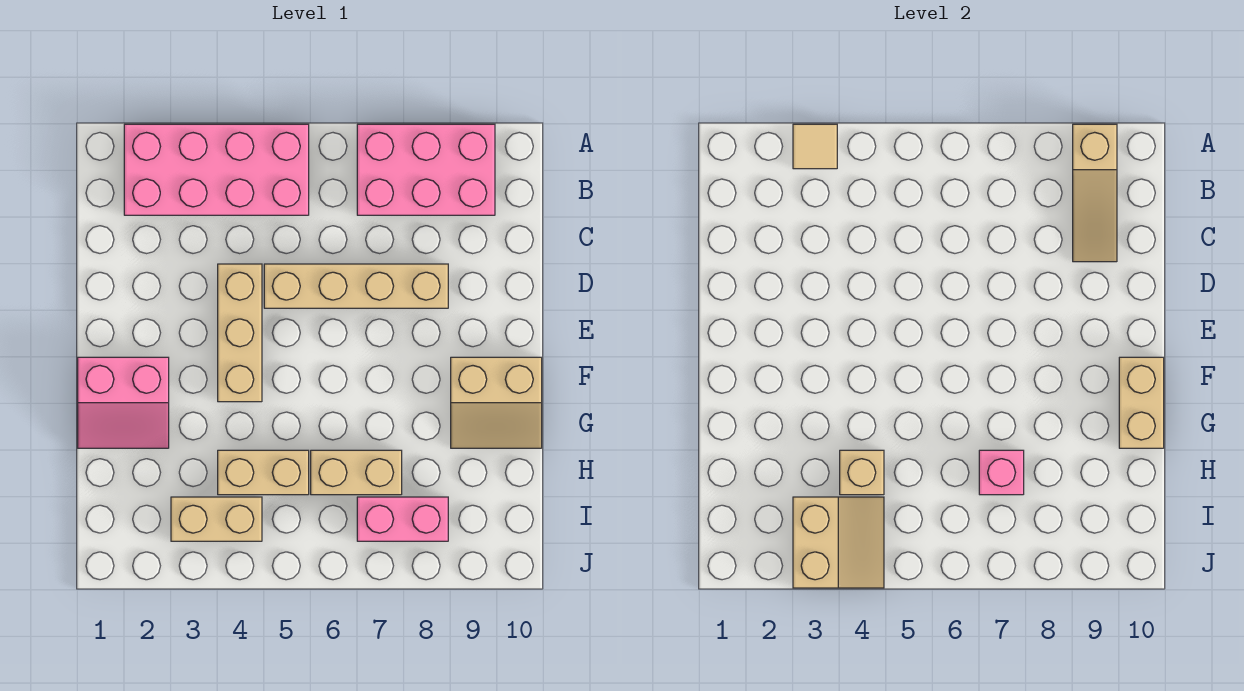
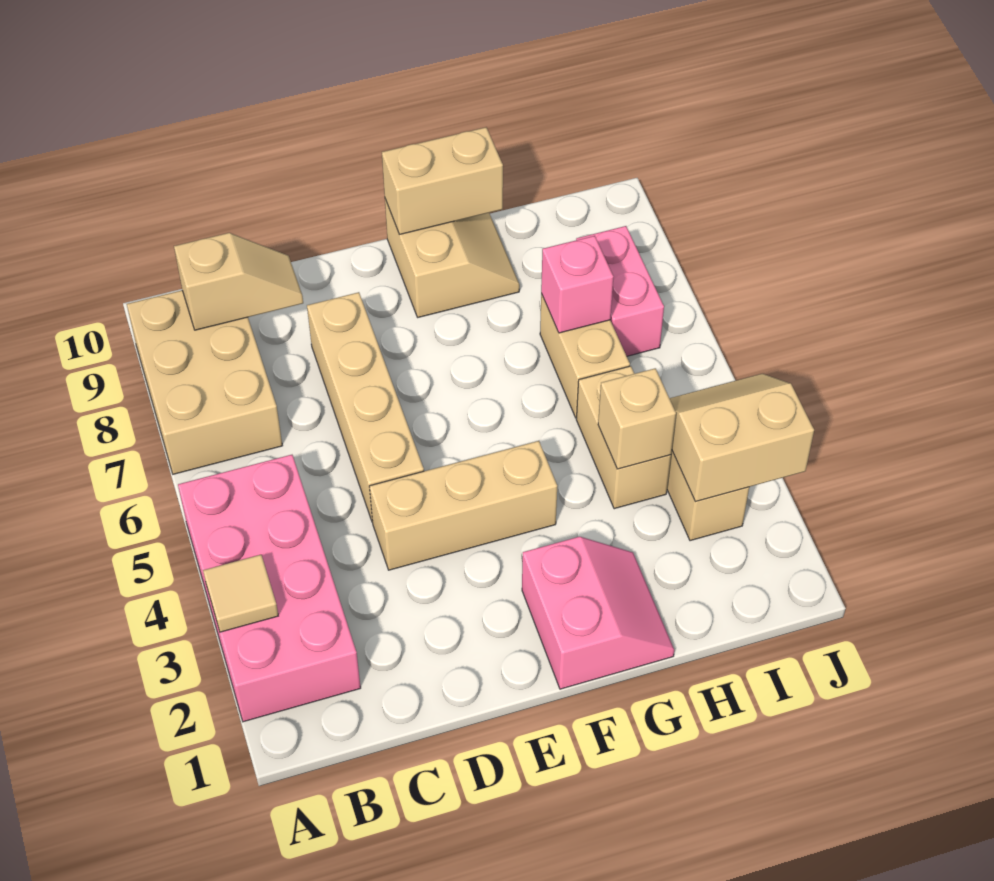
pink brick A7:B9 level 1 -> tan brick A7:B9 level 1
tan slope A9:C9 level 2 top A -> tan slope B9:C9 level 2 top B

